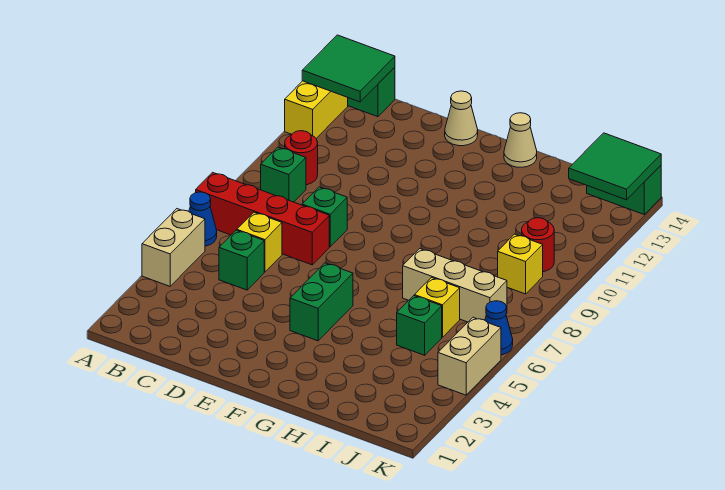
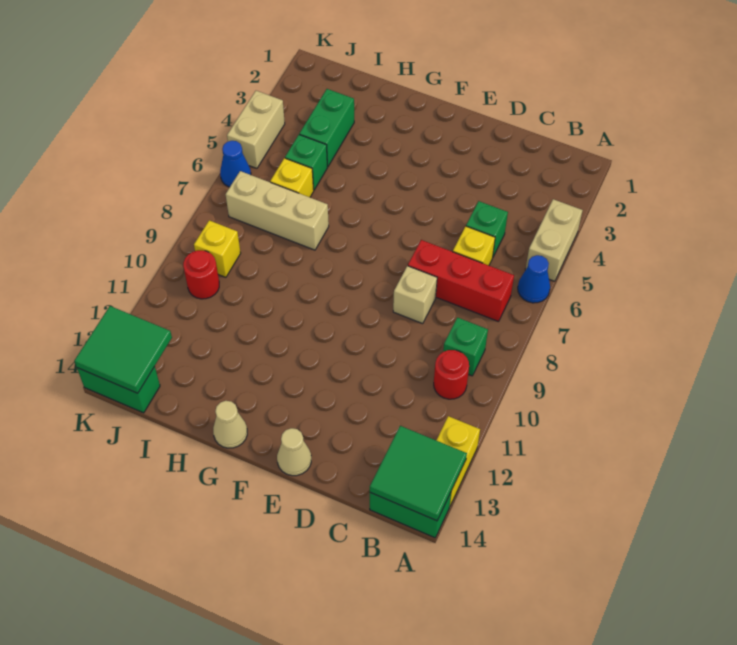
red brick A7:D7 level 1 -> red brick B7:D7 level 1
green brick D8 level 1 -> tan brick D8 level 1
green brick F4:F5 level 1 -> green brick I3:I4 level 1

